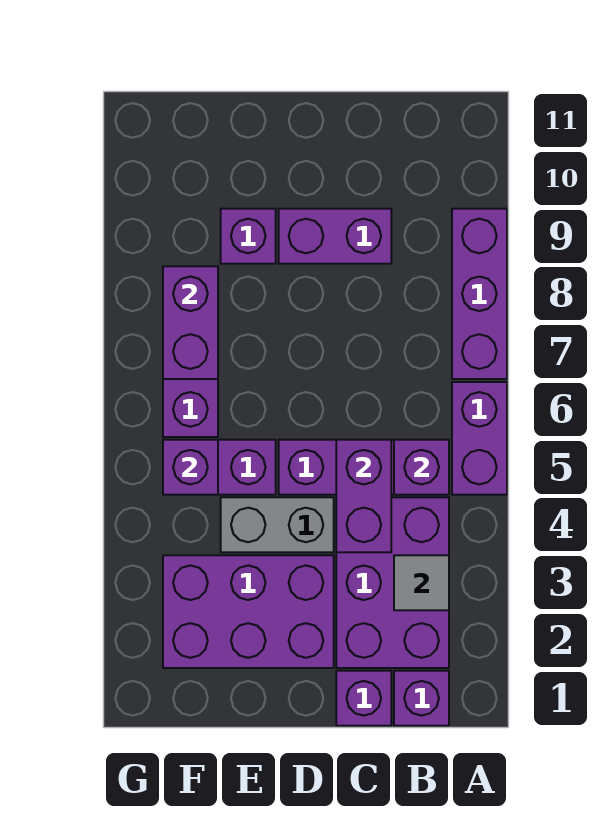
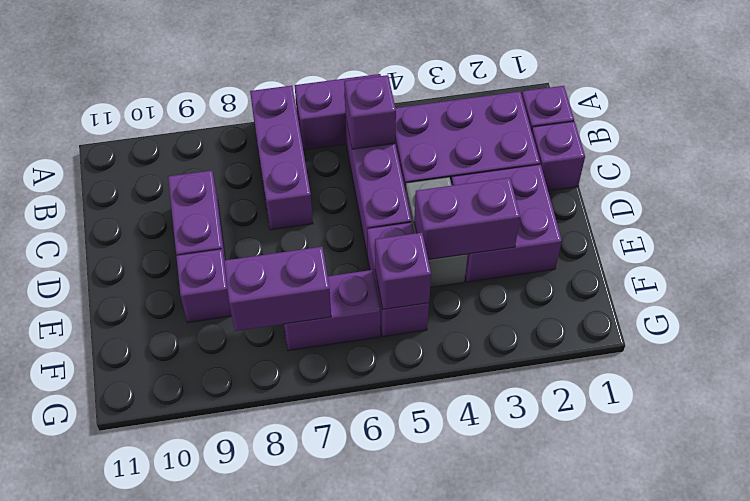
purple brick A7:A9 level 1 -> purple brick A7:C7 level 1
grey tile B3 level 2 -> none
purple brick C4:C5 level 2 -> purple brick E3:E4 level 2
purple brick D2:F3 level 1 -> purple brick D2:E3 level 1

